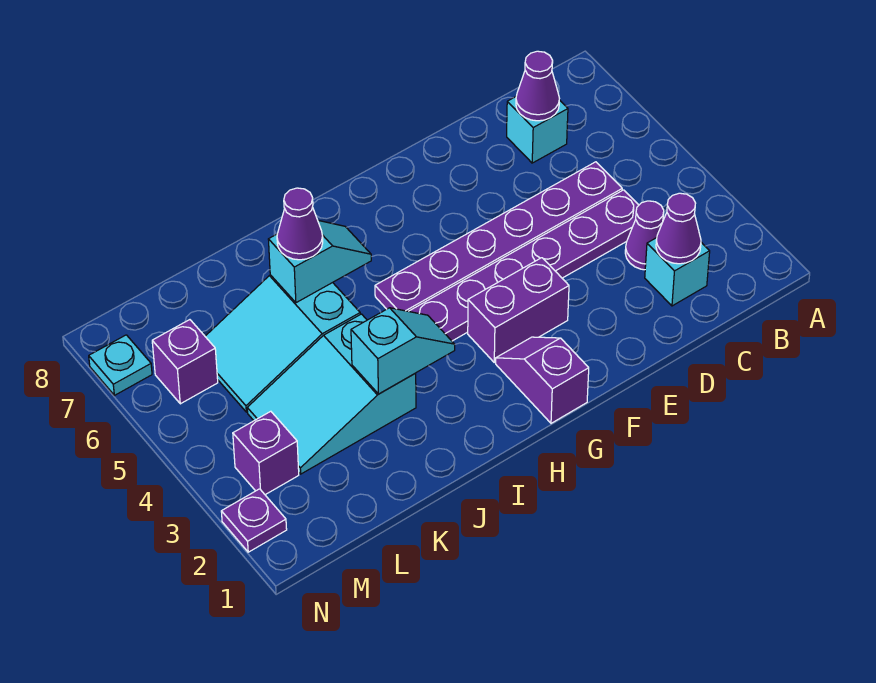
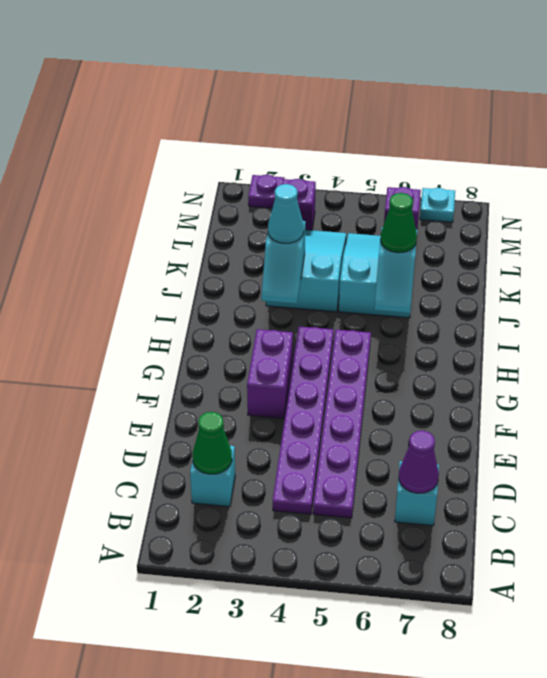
purple cone C2 level 2 -> green cone C2 level 2
purple cone C3 level 1 -> none
purple slope G1:G2 level 1 top 1 -> none
none -> cyan cone J3 level 3
purple cone J6 level 3 -> green cone J6 level 3

